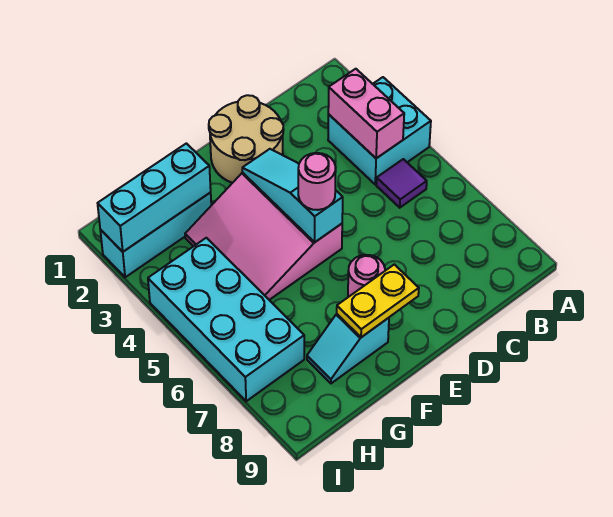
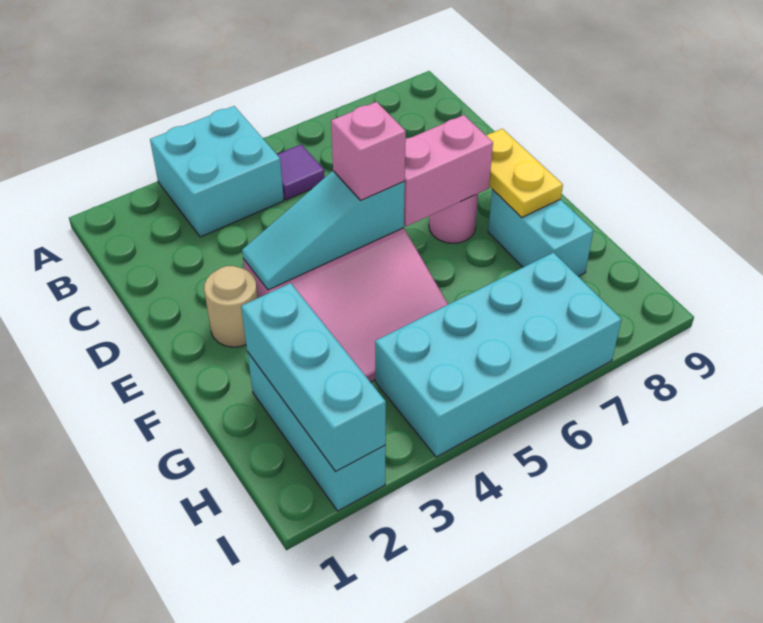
pink brick B3:B4 level 2 -> pink brick E6:E7 level 2
tan round brick D1:E2 level 1 -> tan round brick E2 level 1
pink round brick E5 level 3 -> pink brick E5 level 3
cyan slope F8:G8 level 1 top F -> cyan brick F8:G8 level 1

